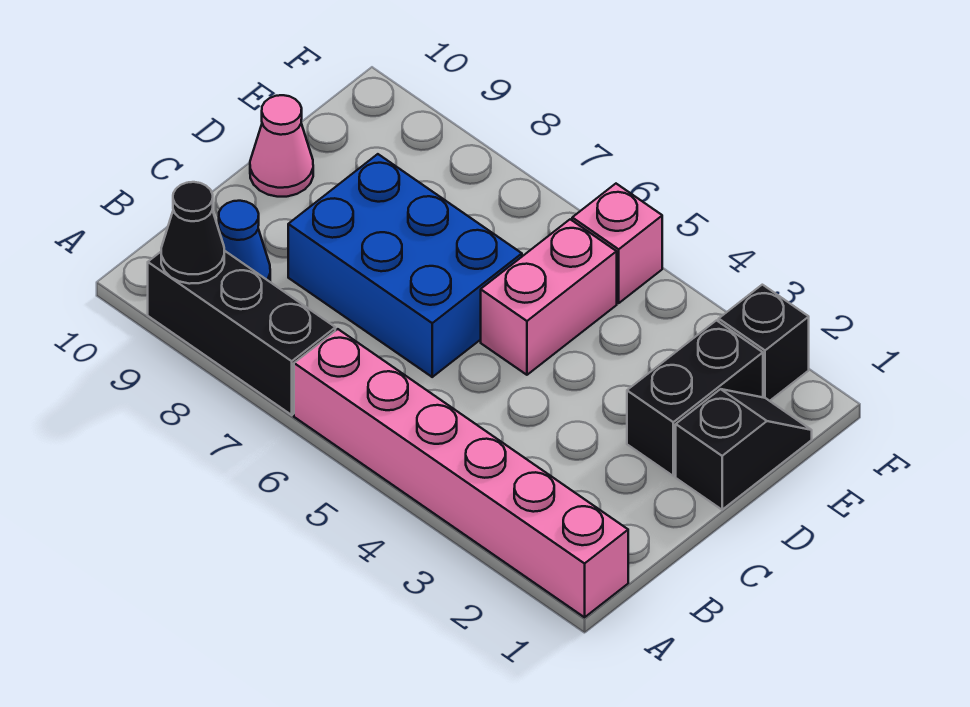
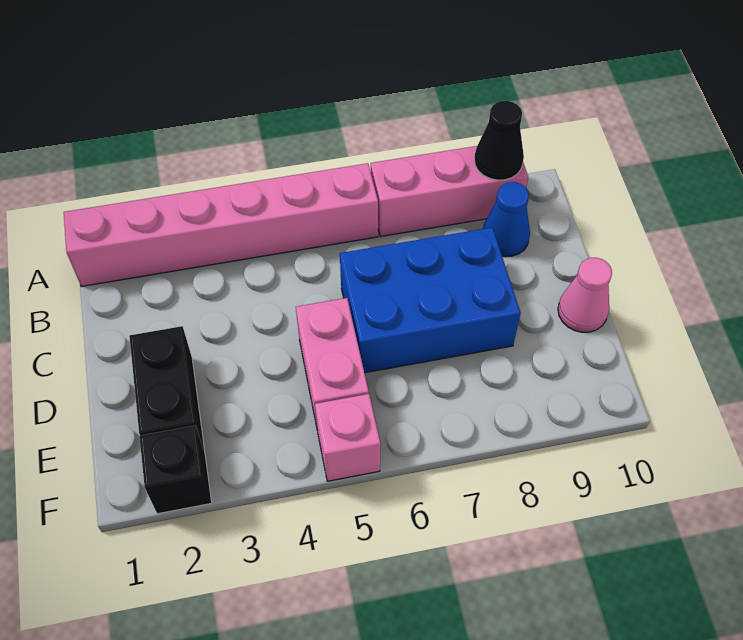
black brick A7:A9 level 1 -> pink brick A7:A9 level 1
black slope D1:E1 level 1 top D -> none

